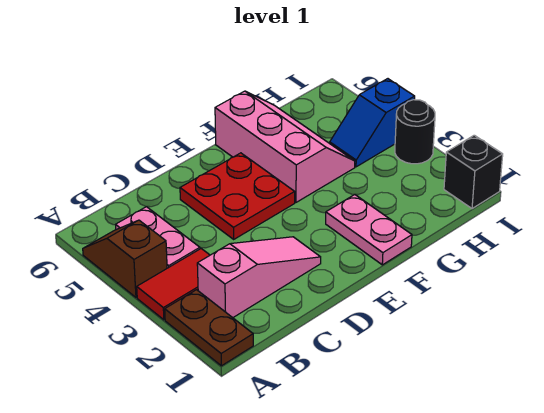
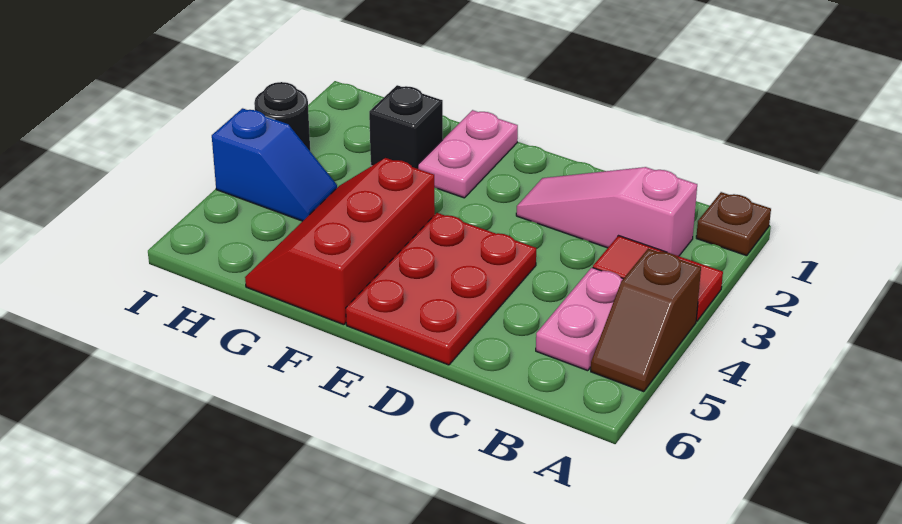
brown plate A1:A2 level 1 -> brown plate A1 level 1
red plate D4:E5 level 1 -> red plate D4:E6 level 1
pink slope F4:G6 level 1 top F -> red slope F4:G6 level 1 top F
black brick I1 level 1 -> black brick G2 level 1

